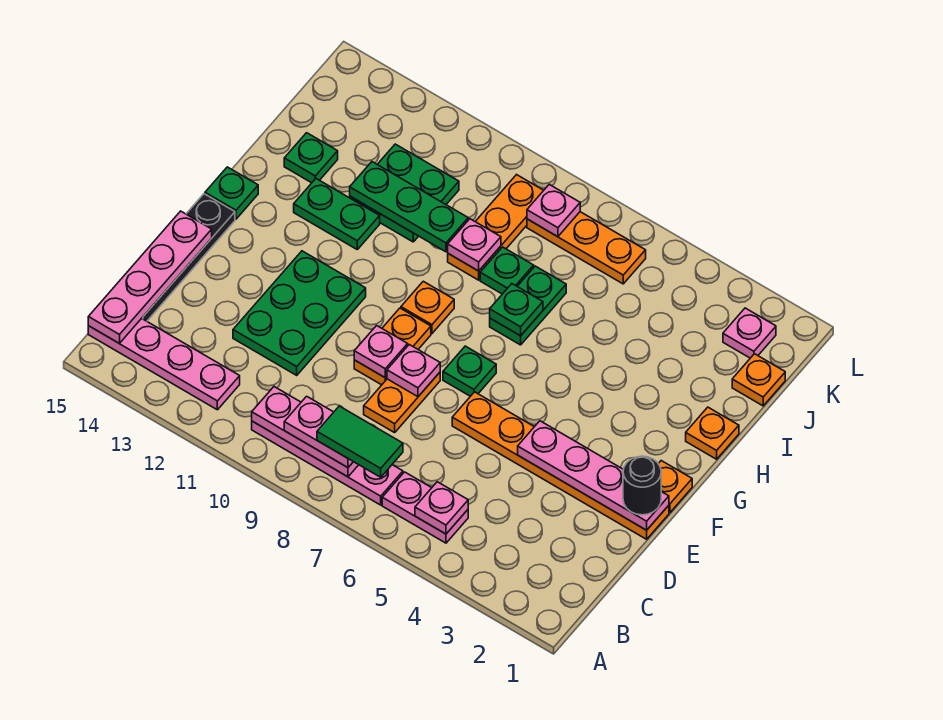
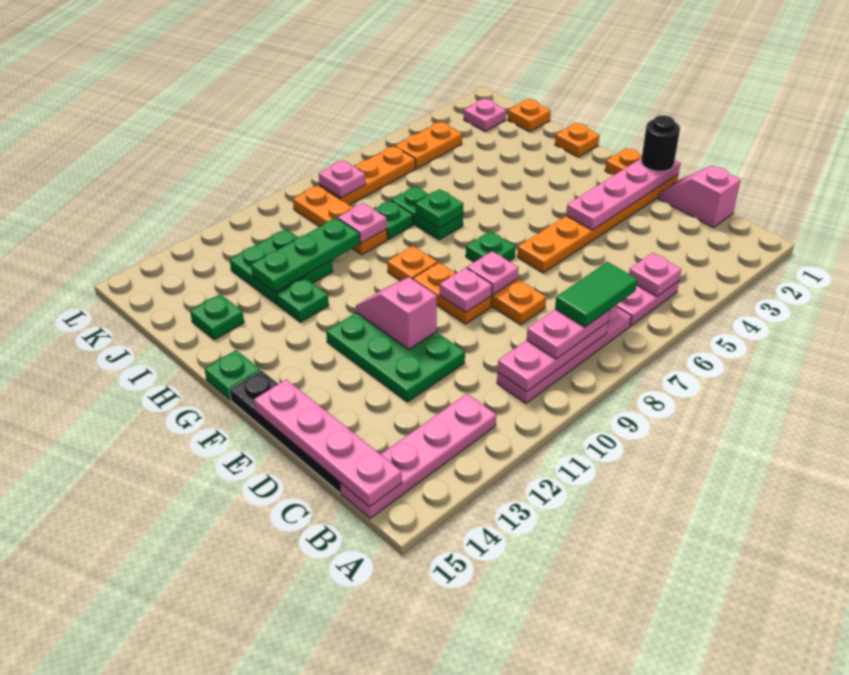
none -> pink slope C1:D1 level 1 top C
none -> pink slope E11:F11 level 2 top E
green plate H12:H13 level 1 -> green plate H12 level 1
none -> orange plate K4:K5 level 1

